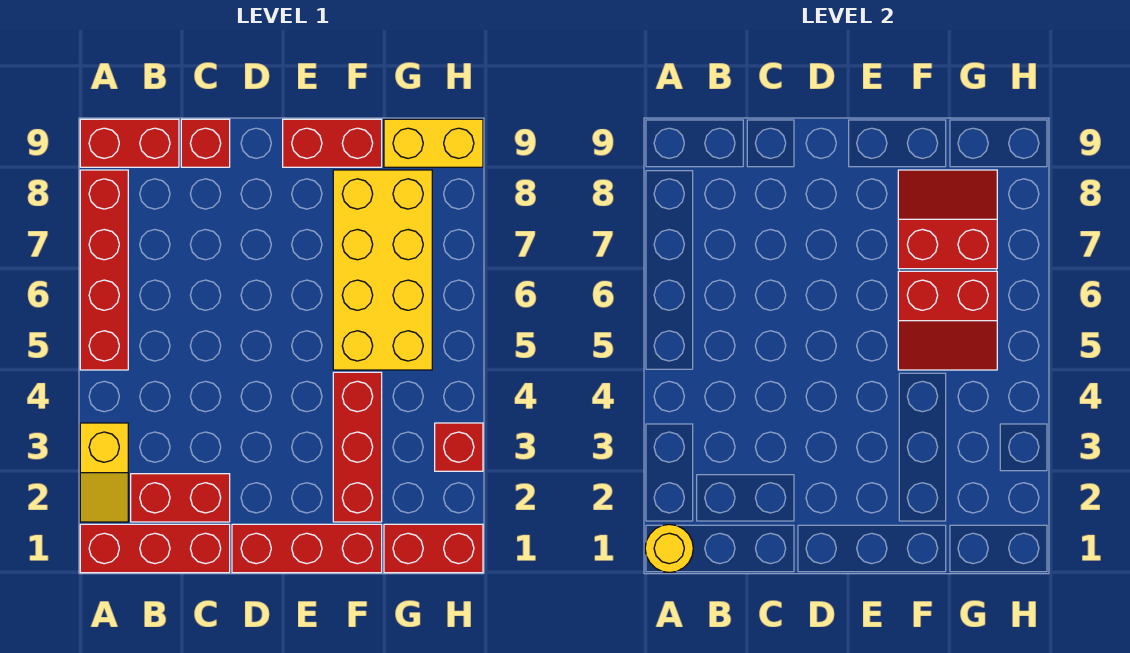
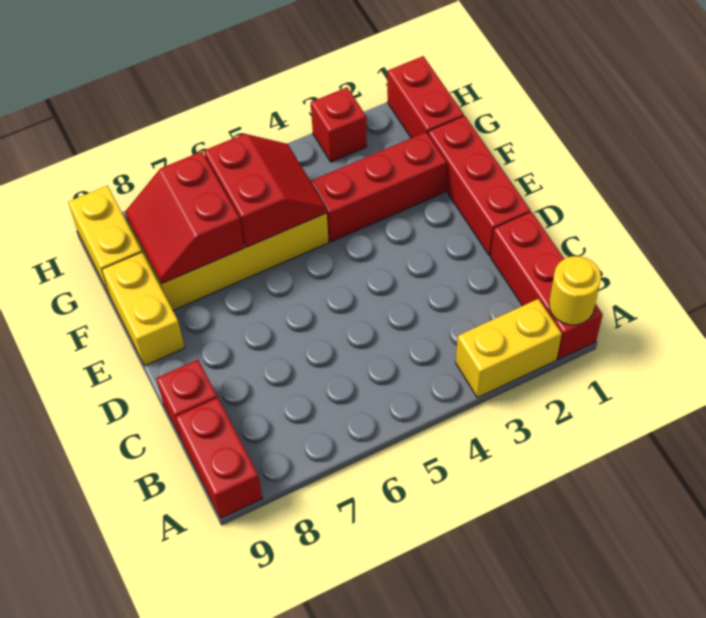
yellow slope A2:A3 level 1 top 3 -> yellow brick A2:A3 level 1
red brick A5:A8 level 1 -> none
red brick B2:C2 level 1 -> none
red brick E9:F9 level 1 -> yellow brick E9:F9 level 1

